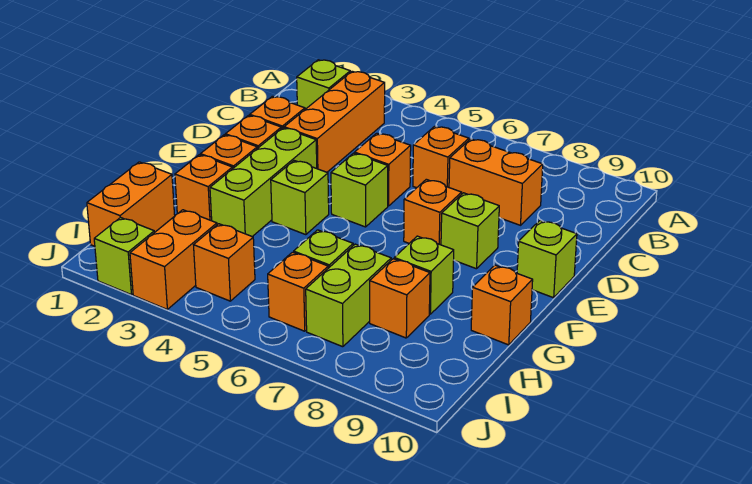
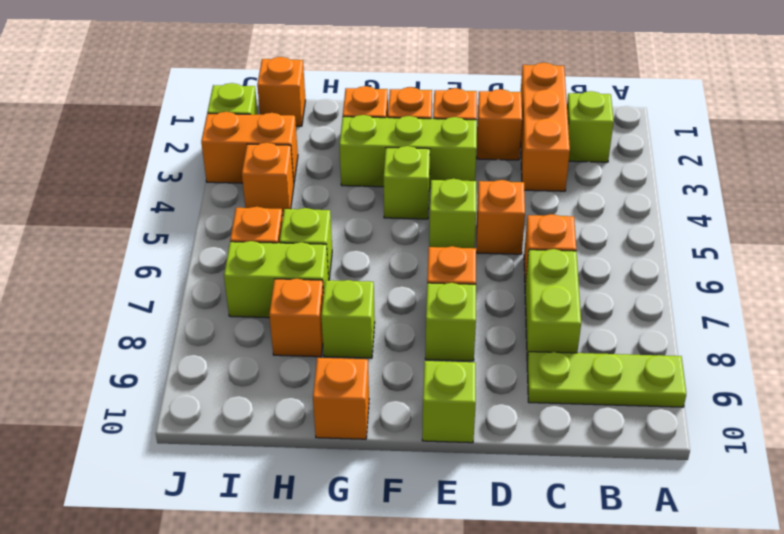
none -> lime plate A9:C9 level 1
orange brick B3:D3 level 1 -> orange brick C1:C3 level 1
orange brick C7:C8 level 1 -> lime brick C7:C8 level 1
orange brick H1:I1 level 1 -> orange brick I1 level 1

